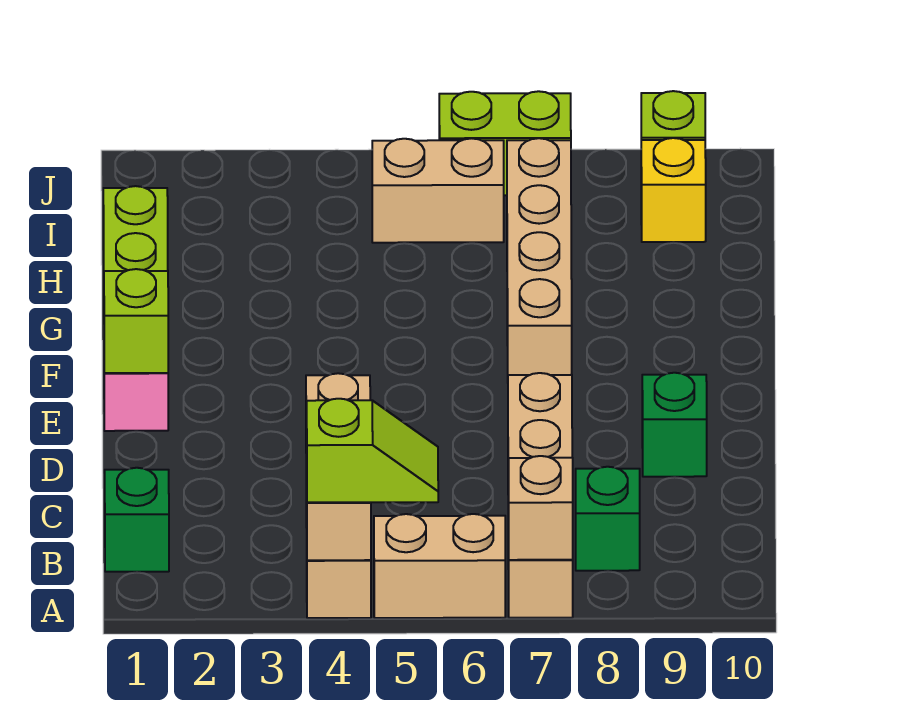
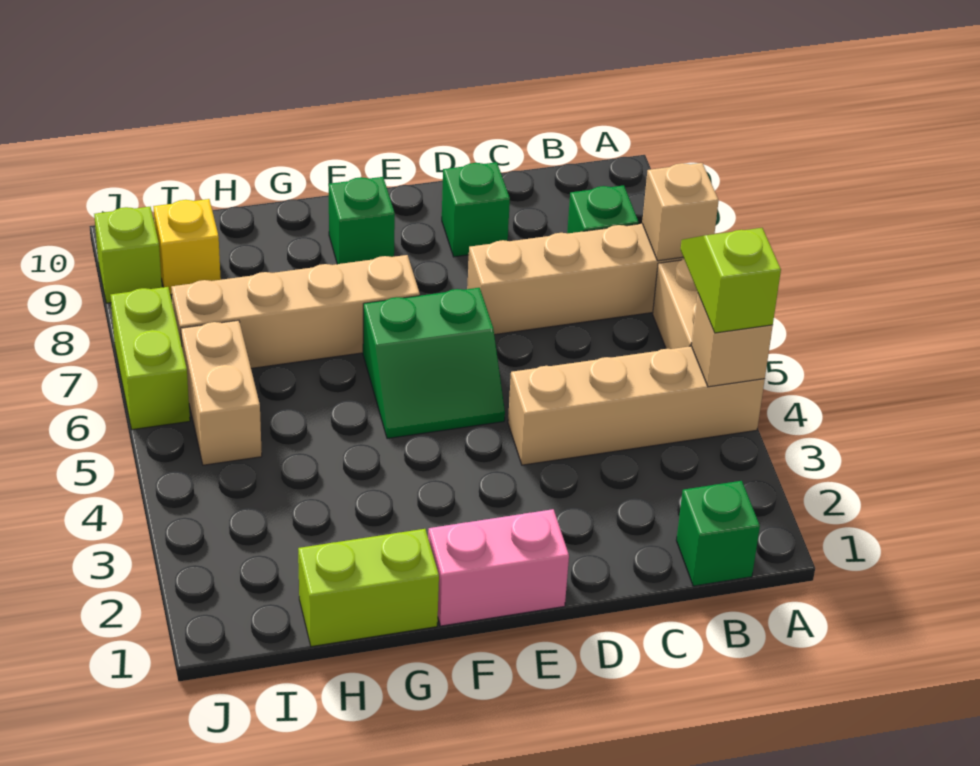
lime brick E1 level 2 -> none
none -> green slope E5:F6 level 1 top 6
none -> green brick F9 level 1

